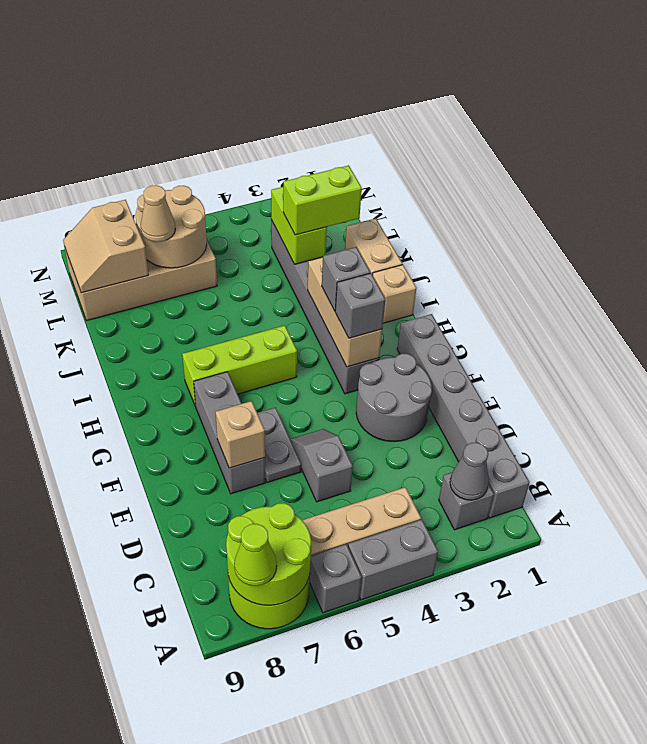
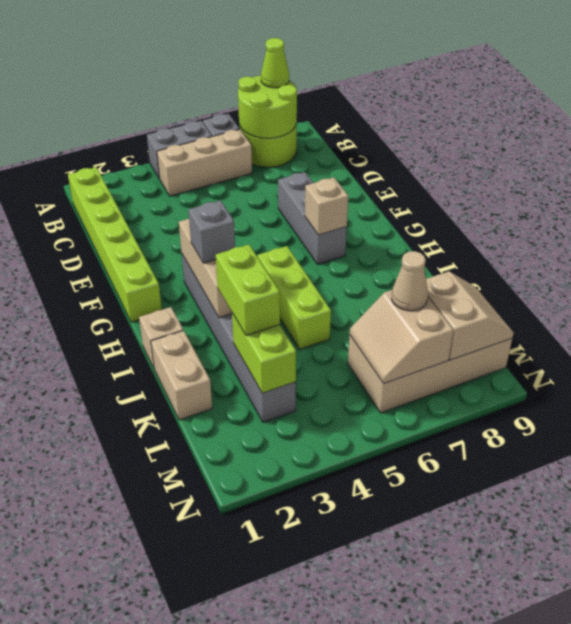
grey brick B1:G1 level 1 -> lime brick B1:G1 level 1
grey brick B2 level 1 -> none
grey cone B2 level 2 -> none
grey slope D5:E5 level 1 top D -> none
grey round brick E2:F3 level 1 -> none
grey plate E6:F6 level 1 -> none
tan brick E7 level 2 -> tan brick G7 level 2
grey brick G3 level 3 -> none
lime brick H5:H7 level 1 -> lime brick H5:J5 level 1
lime brick K2:K3 level 3 -> lime brick J3:K3 level 3
tan round brick L6:M7 level 2 -> tan slope L6:M7 level 2 top 7

